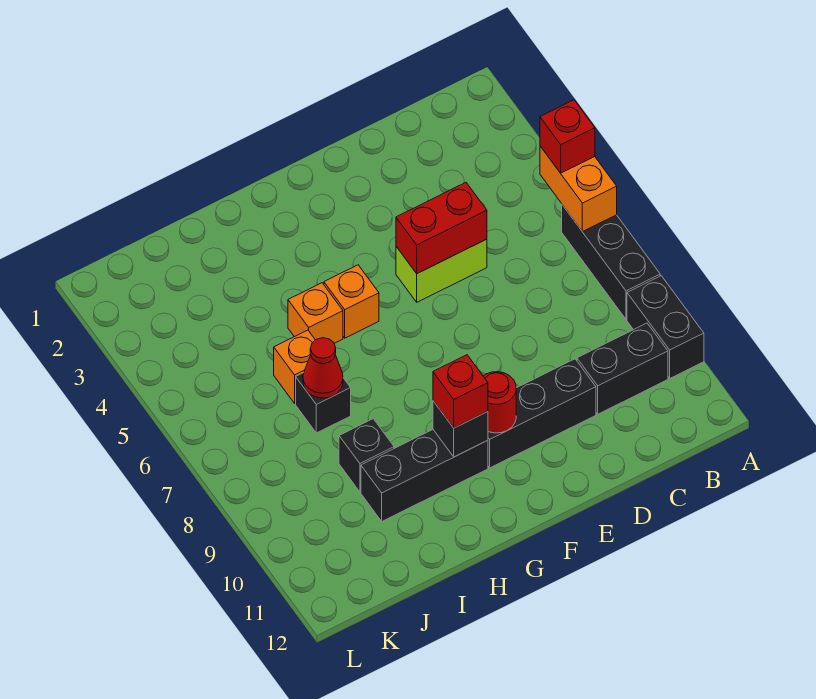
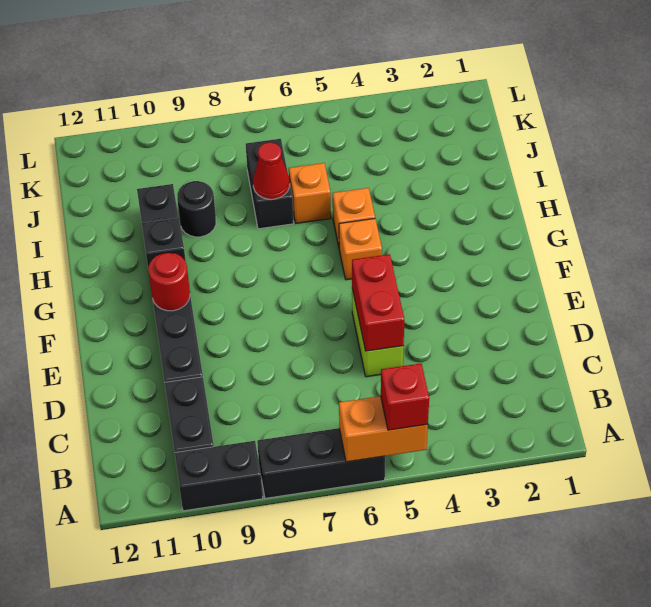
red brick G10 level 3 -> none
black brick I7 level 1 -> black brick I7:J7 level 1
black brick I9 level 1 -> black round brick I9 level 1

